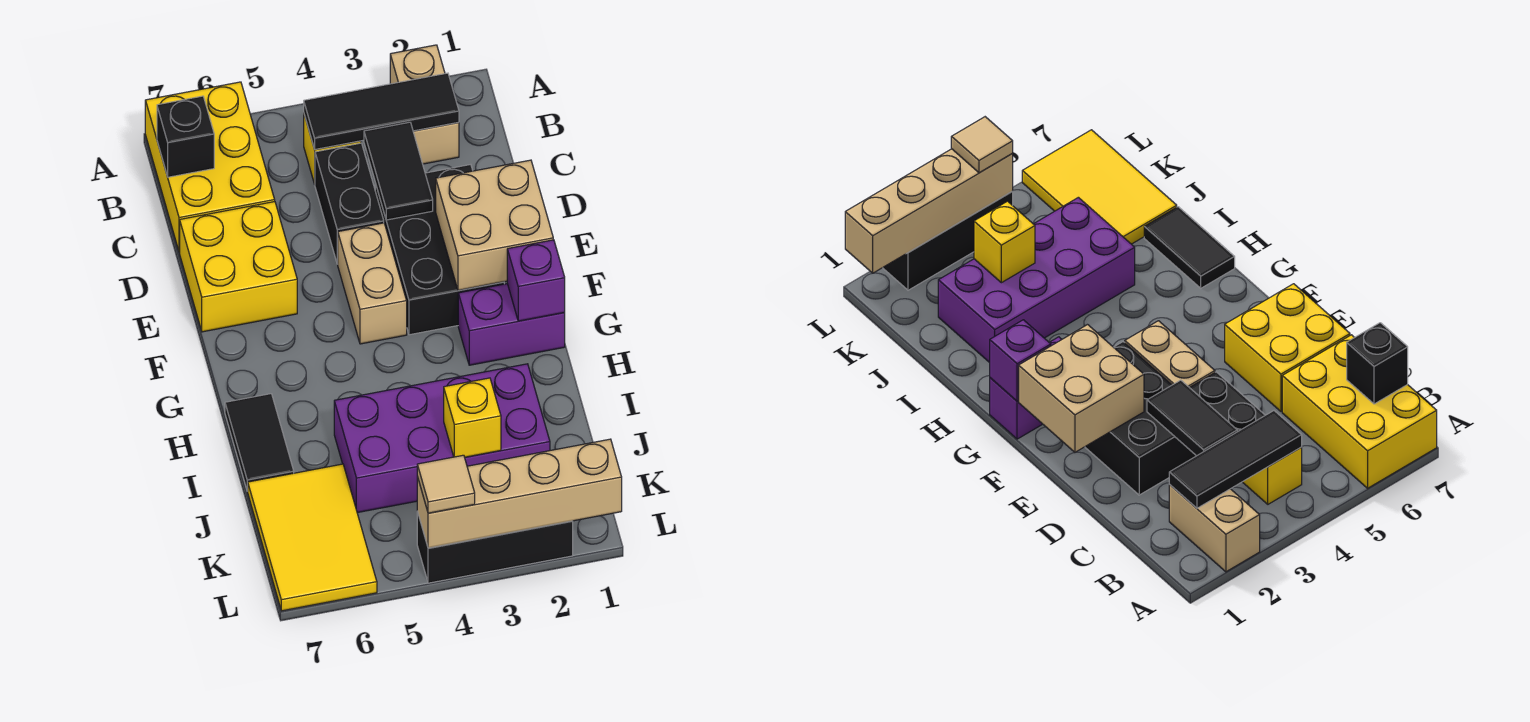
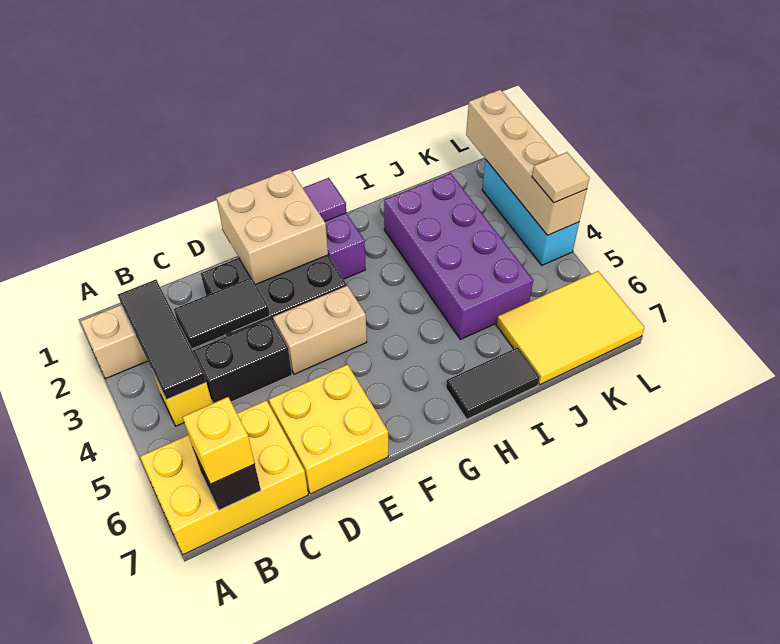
purple brick G1 level 2 -> purple tile G1 level 2
yellow brick J3 level 2 -> yellow brick B7 level 3
black brick L2:L4 level 1 -> cyan brick L2:L4 level 1

